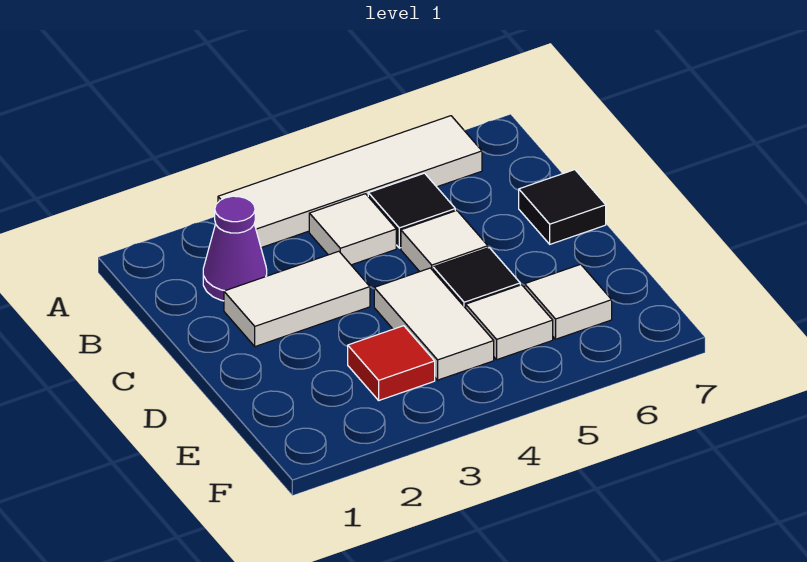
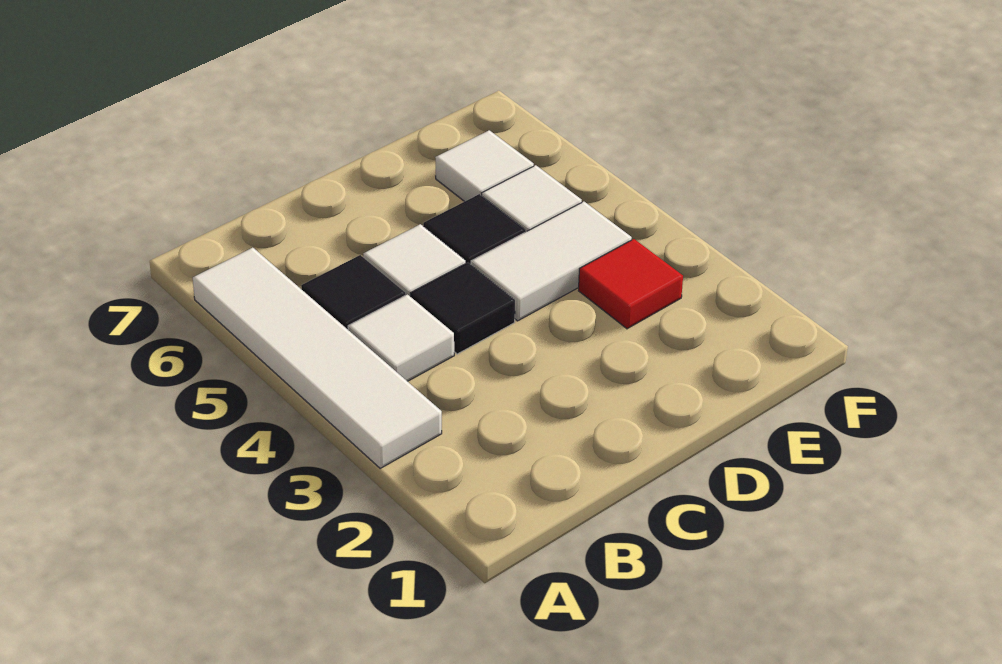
purple cone B2 level 1 -> none
white tile C2:C3 level 1 -> none
black tile C7 level 1 -> black tile C4 level 1

